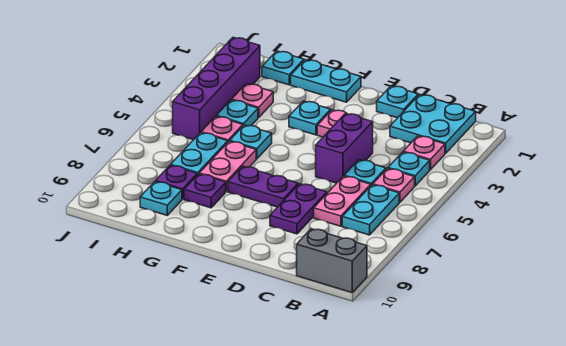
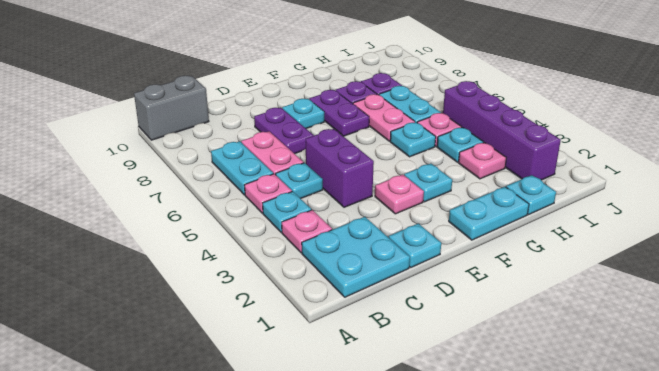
purple plate E7:F7 level 1 -> purple plate F7:F8 level 1
cyan plate H9 level 1 -> cyan plate E8 level 1

